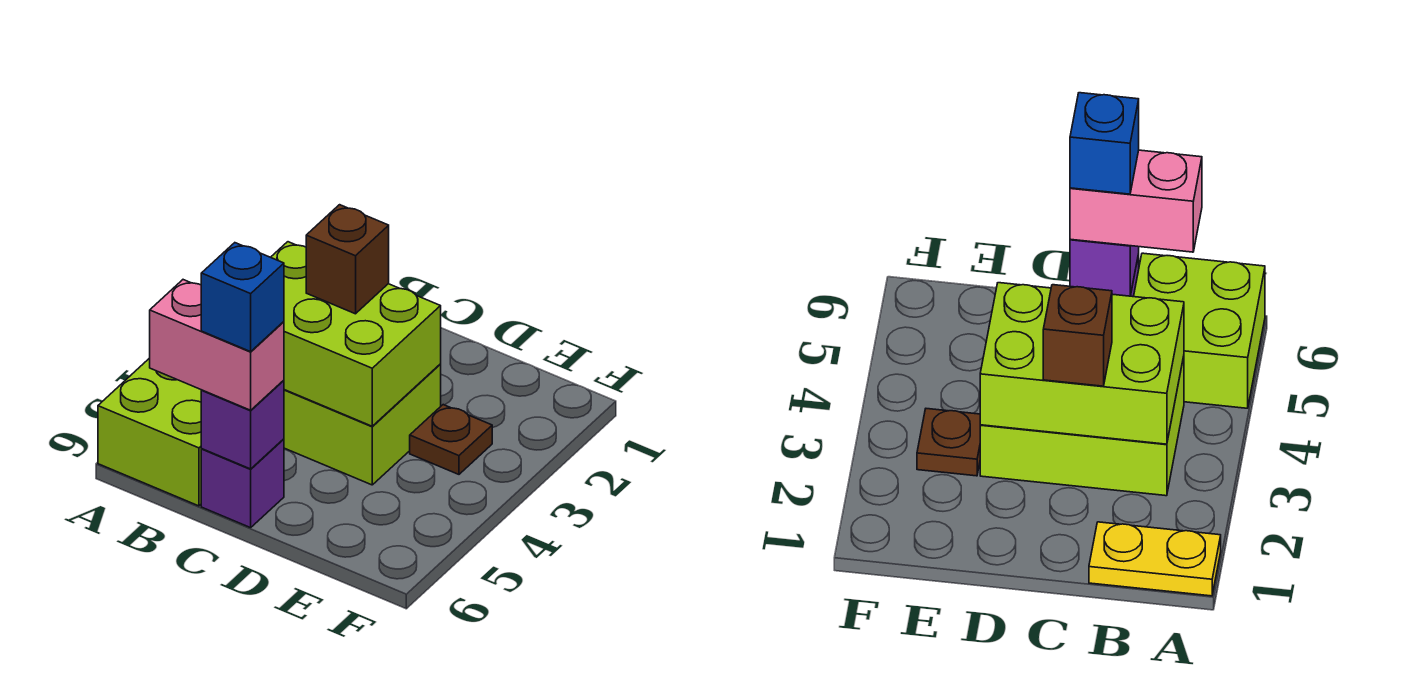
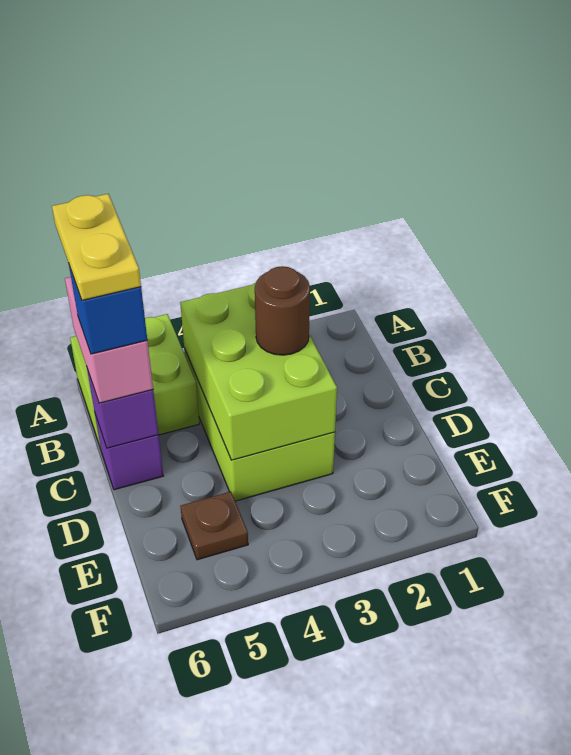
yellow plate A1:B1 level 1 -> yellow plate B6:C6 level 5
brown brick C3 level 3 -> brown round brick C3 level 3
brown plate E3 level 1 -> brown plate E5 level 1

